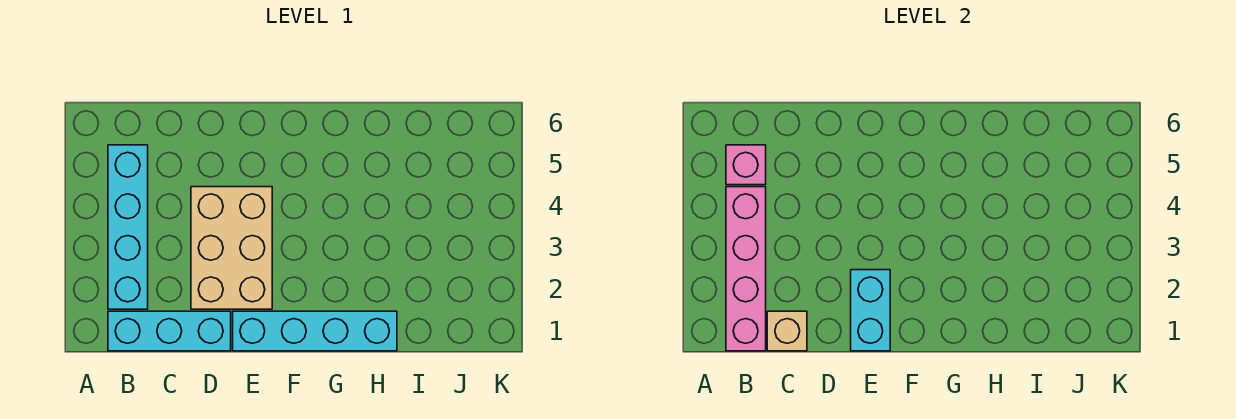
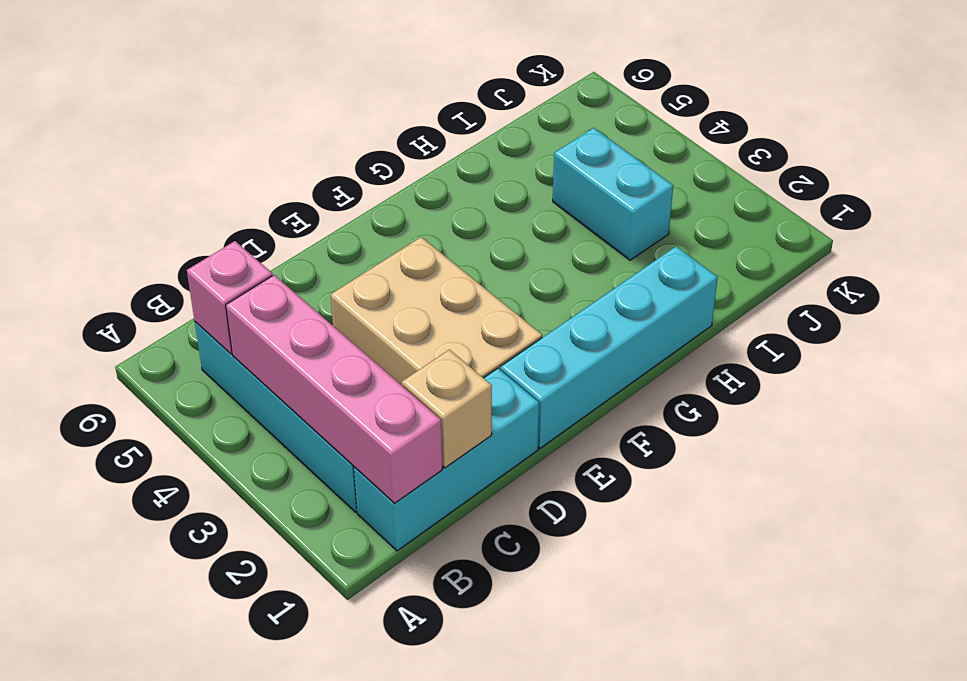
cyan brick E1:E2 level 2 -> cyan brick I3:I4 level 1

